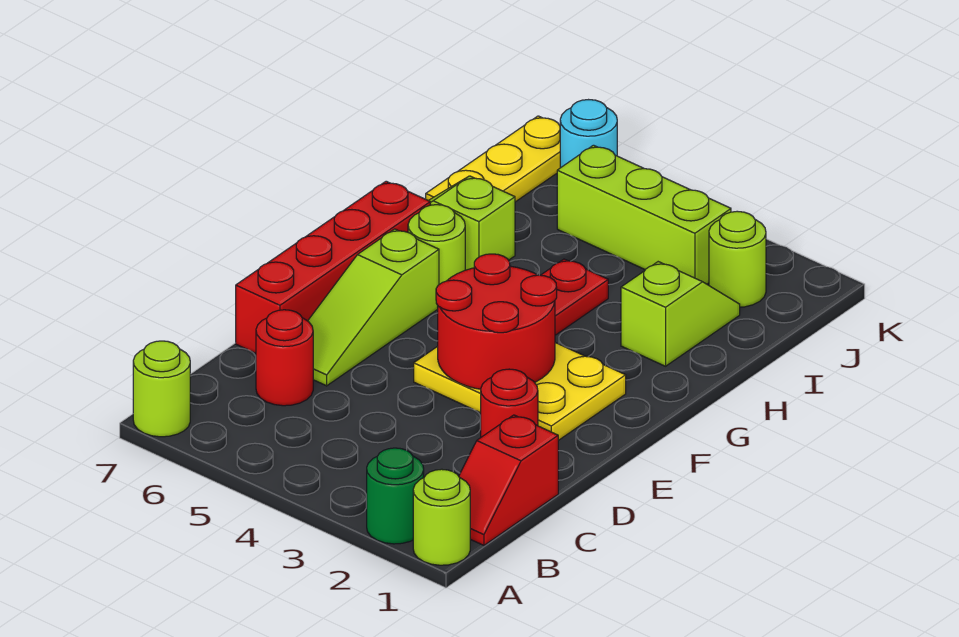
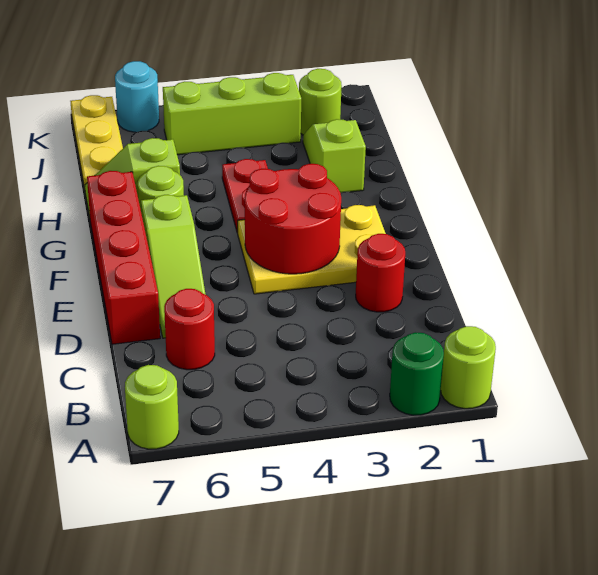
red slope B1:C1 level 1 top C -> none

